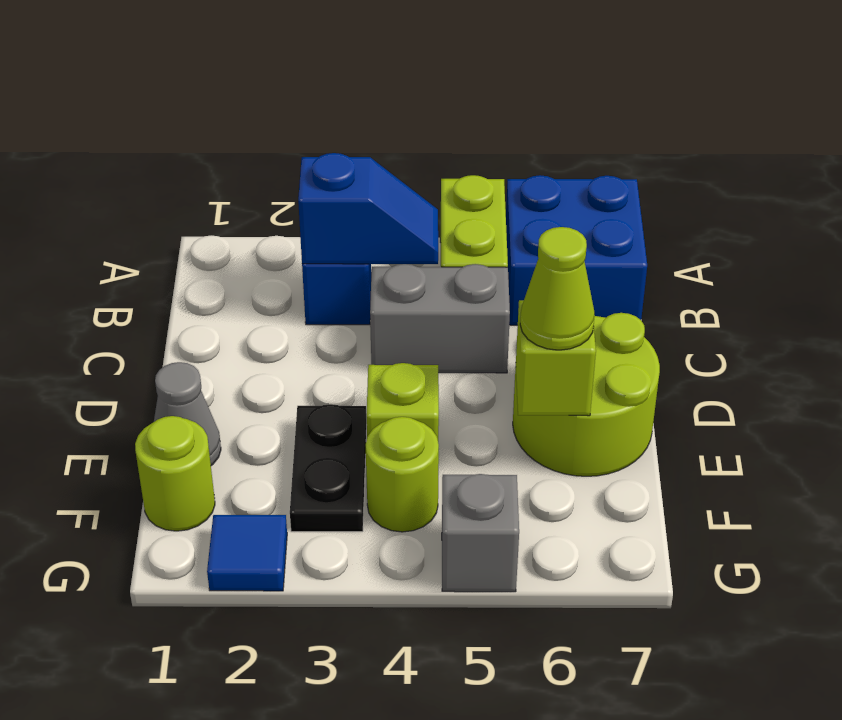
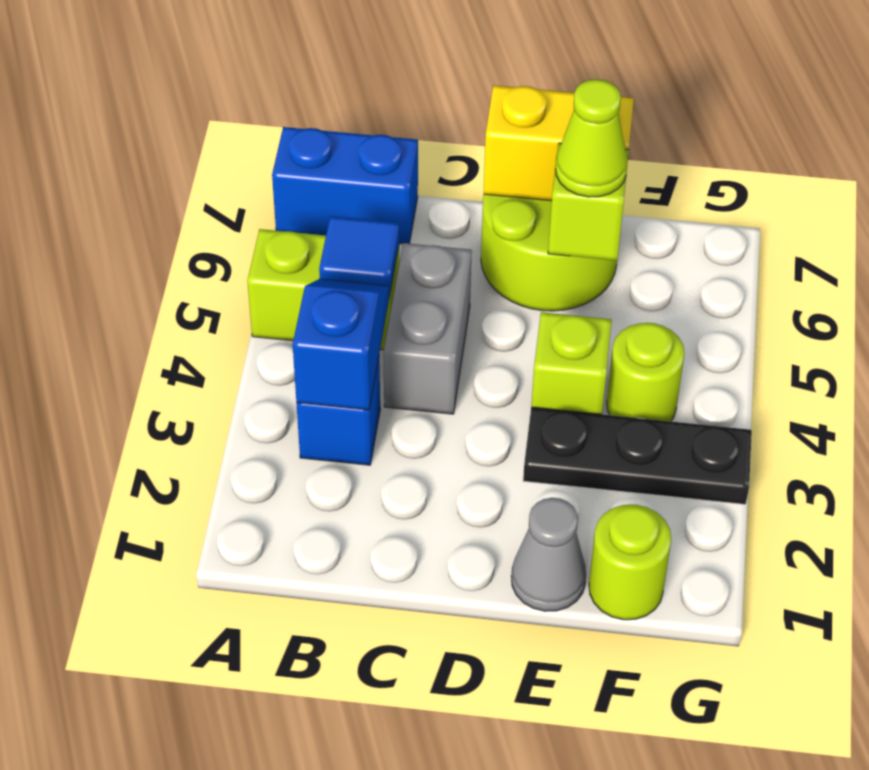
blue brick A6:B7 level 1 -> blue brick A7:B7 level 1
none -> yellow brick D7:E7 level 2
black plate E3:F3 level 1 -> black plate E3:G3 level 1
blue tile G2 level 1 -> blue tile B5 level 2
grey brick G5 level 1 -> none

